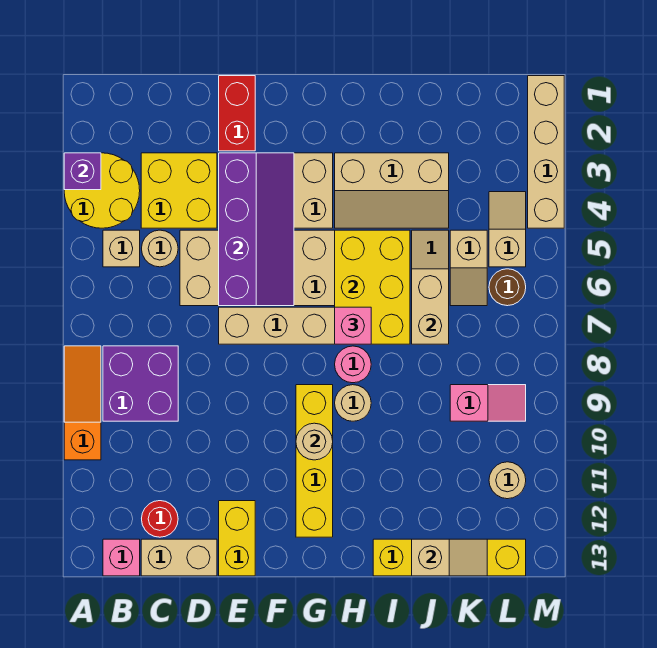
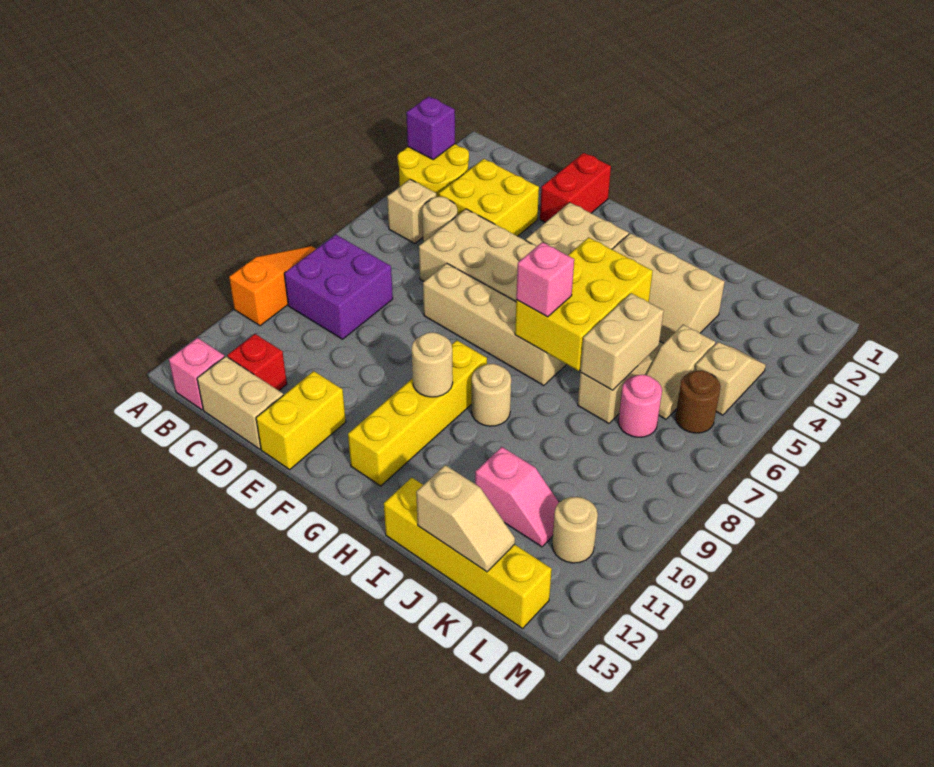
red round brick C12 level 1 -> red brick C12 level 1
purple slope E3:F6 level 2 top E -> none
pink round brick H8 level 1 -> pink round brick K7 level 1
pink slope K9:L9 level 1 top K -> pink slope J11:K11 level 1 top J
tan brick M1:M4 level 1 -> none

